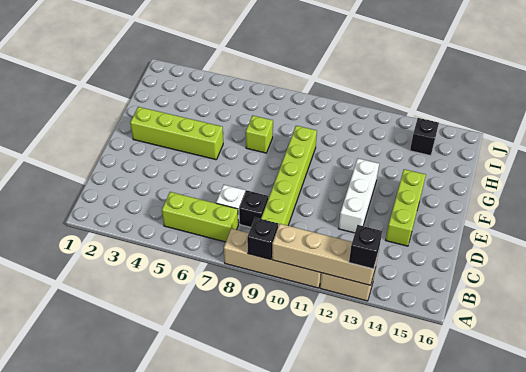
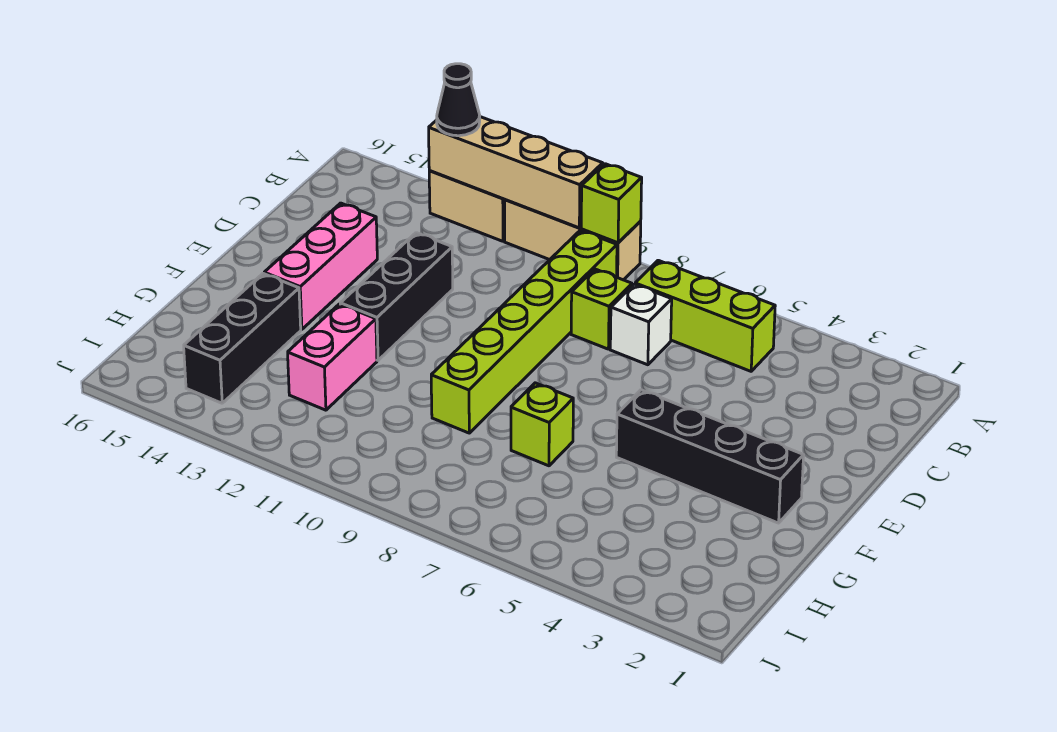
tan brick A8:A11 level 1 -> tan brick A9:A11 level 1
black brick A9 level 2 -> lime brick A9 level 2
black brick A13 level 3 -> black cone A13 level 3
black brick C8 level 1 -> lime brick C8 level 1
white brick D12:F12 level 1 -> black brick D12:F12 level 1
lime brick D14:F14 level 1 -> pink brick D14:F14 level 1
lime brick F2:F5 level 1 -> black brick F2:F5 level 1
none -> pink brick G12:H12 level 1
black brick I14 level 1 -> black brick G14:I14 level 1

